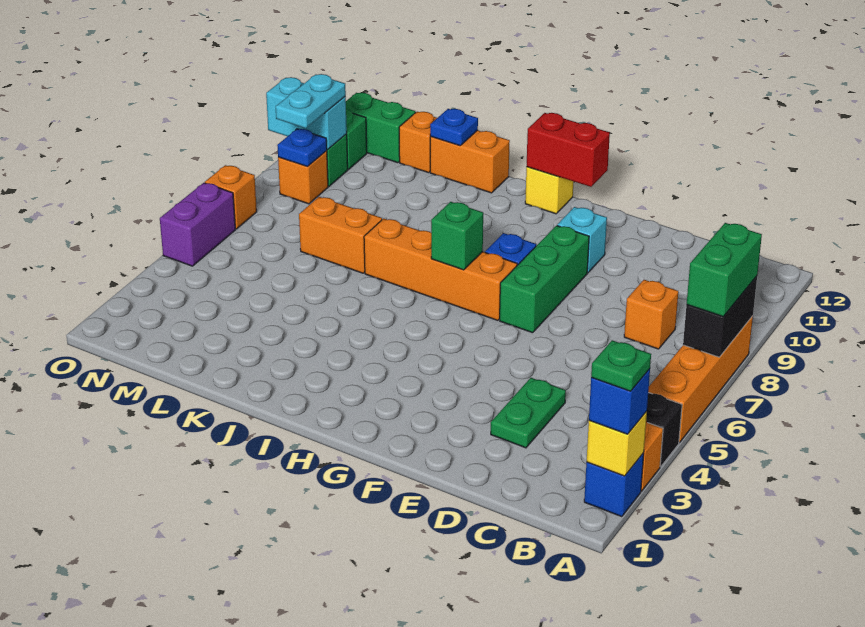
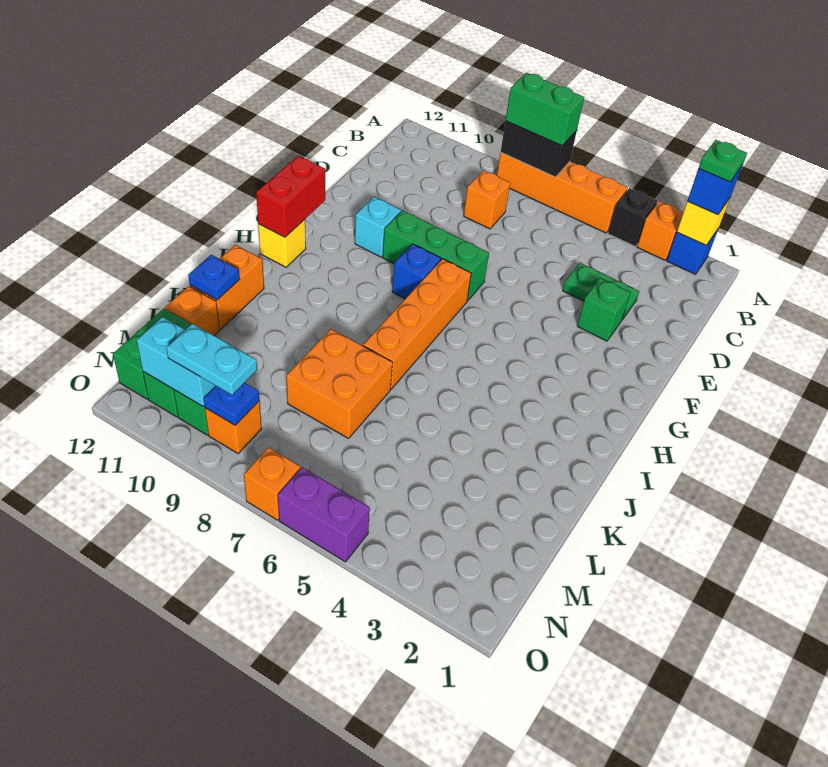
green brick H7 level 2 -> green brick E3 level 1
orange brick K7:L7 level 1 -> orange brick K7:L8 level 1
cyan brick N10:O10 level 2 -> cyan brick N10:N11 level 2

